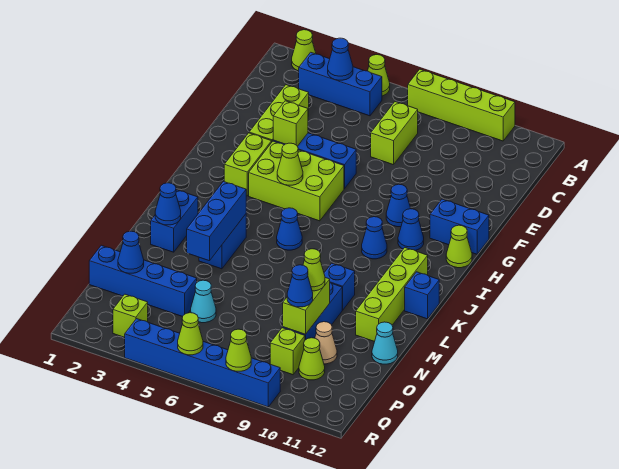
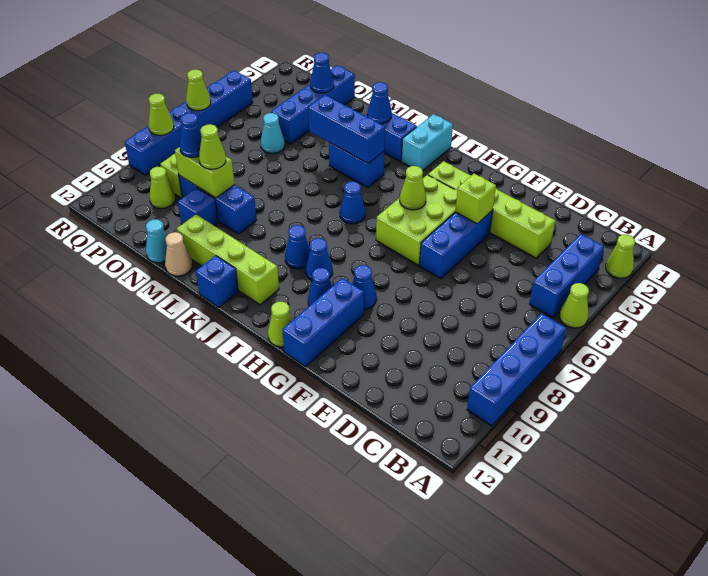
lime brick A7:A10 level 1 -> blue brick A7:A10 level 1
blue cone B4 level 2 -> blue cone J9 level 1
lime brick C7:D7 level 1 -> none
blue brick G11:G12 level 1 -> blue brick G10:G12 level 1
none -> cyan brick J1:J2 level 1
blue brick L9 level 1 -> blue brick N10 level 1
tan cone O10 level 1 -> tan cone M12 level 1
lime brick Q3 level 1 -> none

